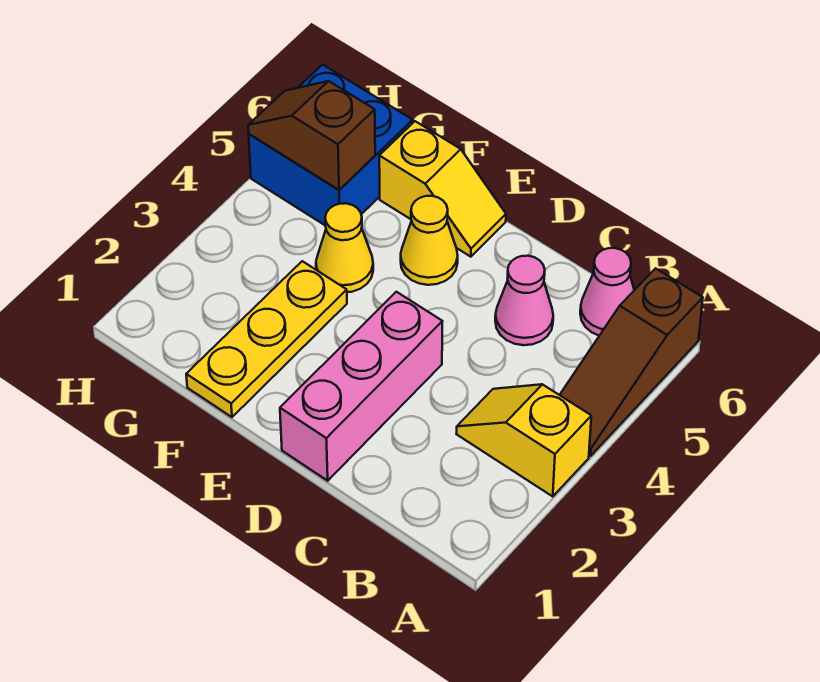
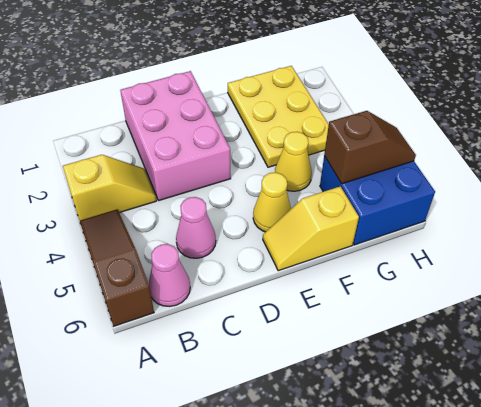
pink brick D1:D3 level 1 -> pink brick C1:D3 level 1
yellow plate F1:F3 level 1 -> yellow plate F1:G3 level 1

